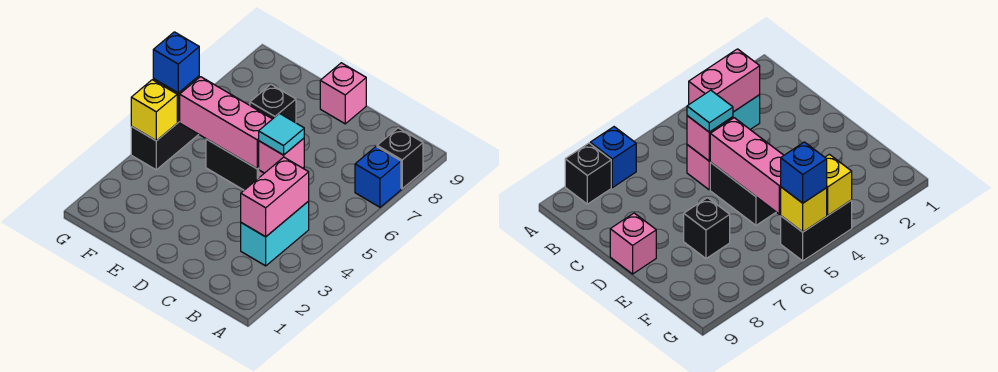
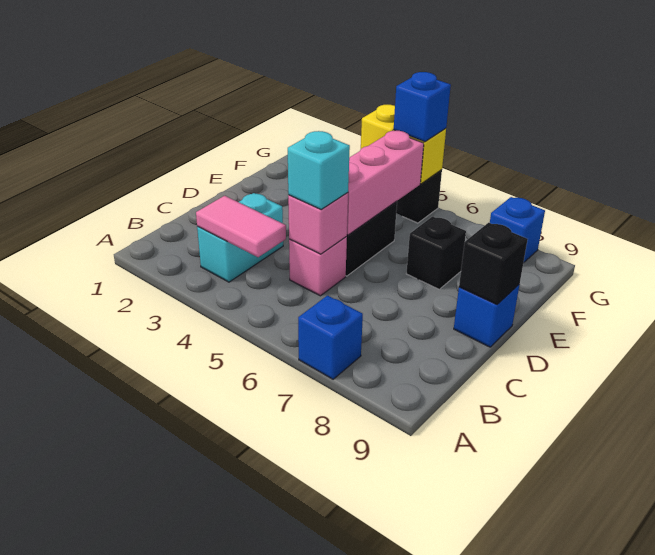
black brick A8 level 1 -> black brick D9 level 2
cyan brick B3:B4 level 1 -> cyan brick B3:C3 level 1
pink brick B3:B4 level 2 -> pink tile B3:B4 level 2
cyan tile C5 level 3 -> cyan brick C5 level 3
pink brick D9 level 1 -> blue brick D9 level 1
none -> blue brick G8 level 1

